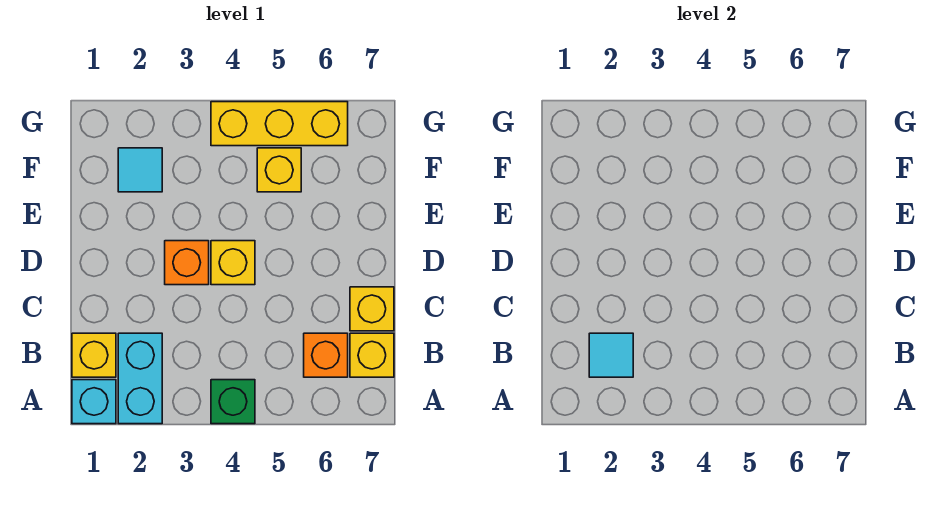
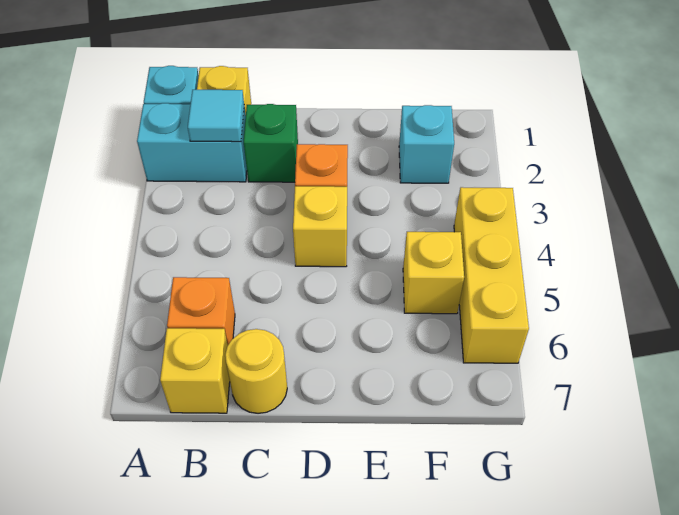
green brick A4 level 1 -> green brick C2 level 1
yellow brick C7 level 1 -> yellow round brick C7 level 1
cyan tile F2 level 1 -> cyan brick F2 level 1

